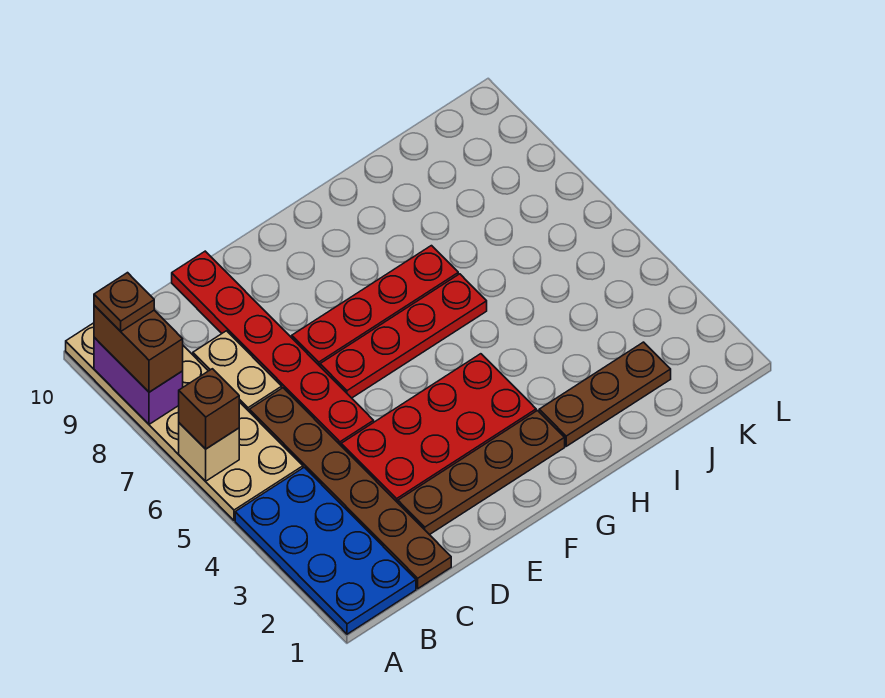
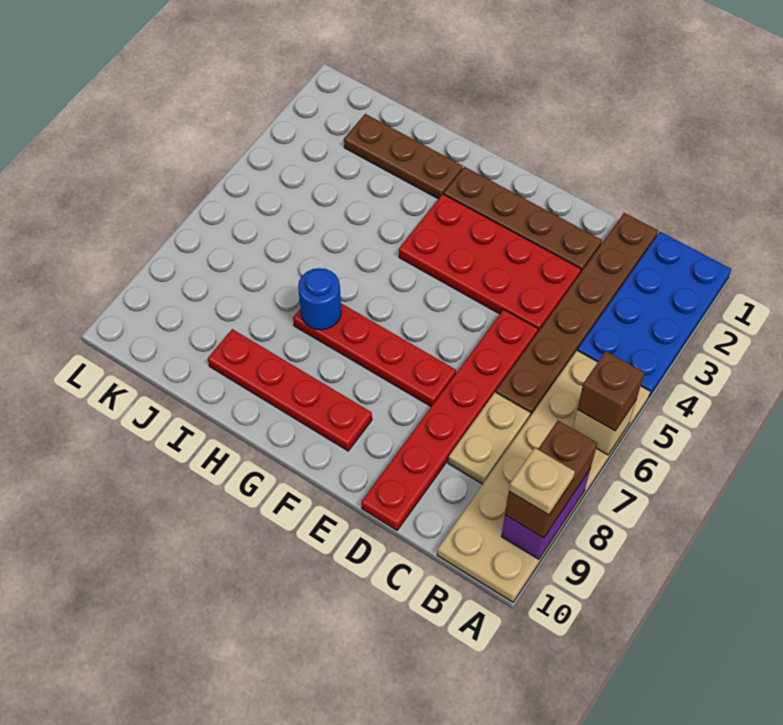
brown plate A9 level 4 -> tan plate A9 level 4
red plate E6:H6 level 1 -> red plate F9:I9 level 1
none -> blue round brick H7 level 2

